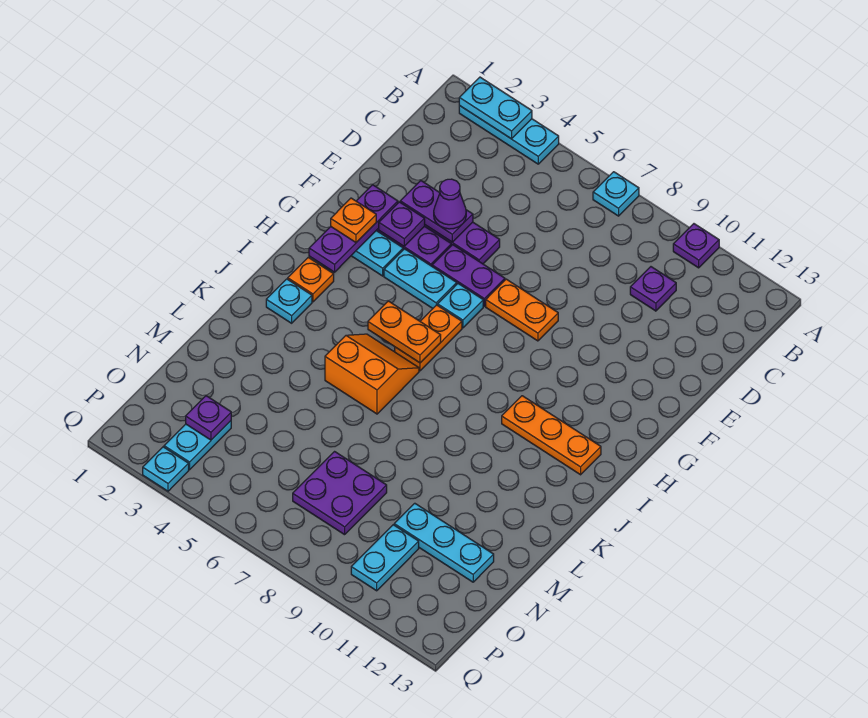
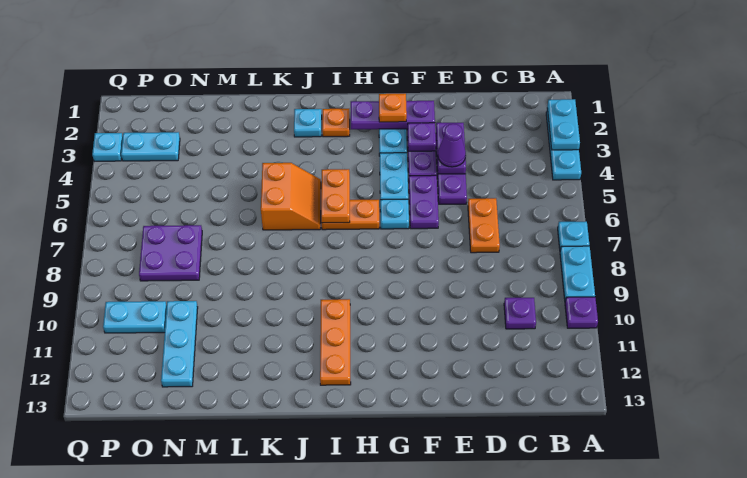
none -> cyan plate A8:A9 level 1
orange plate F7:F8 level 1 -> orange plate D6:D7 level 1
purple plate O3 level 2 -> none

